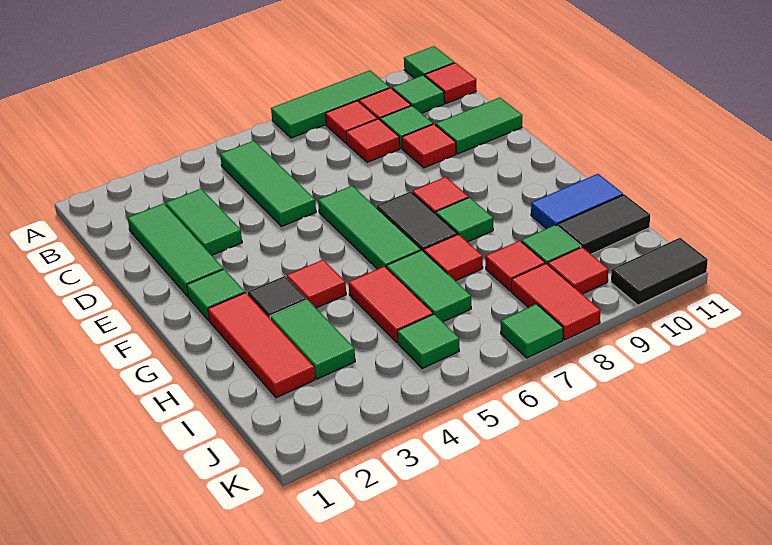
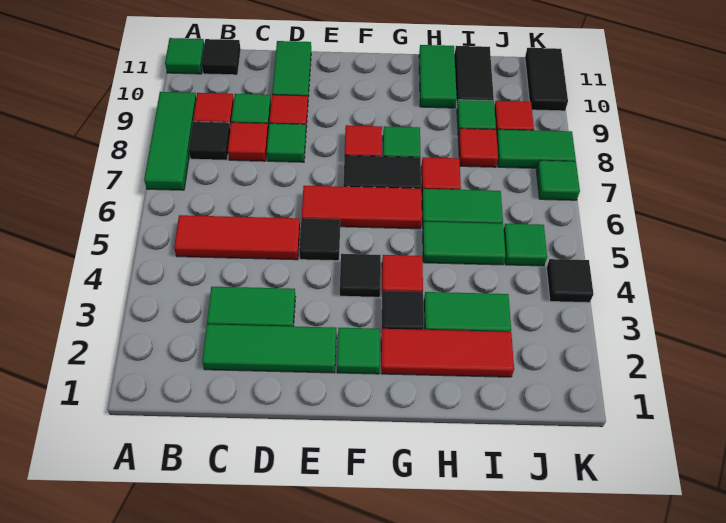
green tile B5:D5 level 1 -> red tile B5:D5 level 1
red tile B8 level 1 -> black tile B8 level 1
green tile B10 level 1 -> green tile D8 level 1
red tile B11 level 1 -> black tile B11 level 1
none -> black tile E5 level 1
green tile E6:G6 level 1 -> red tile E6:G6 level 1
none -> black tile F4 level 1
red tile H5:I5 level 1 -> green tile H5:I5 level 1
blue tile H10:H11 level 1 -> green tile H10:H11 level 1
red tile J8:K8 level 1 -> green tile J8:K8 level 1
none -> black tile K4 level 1

